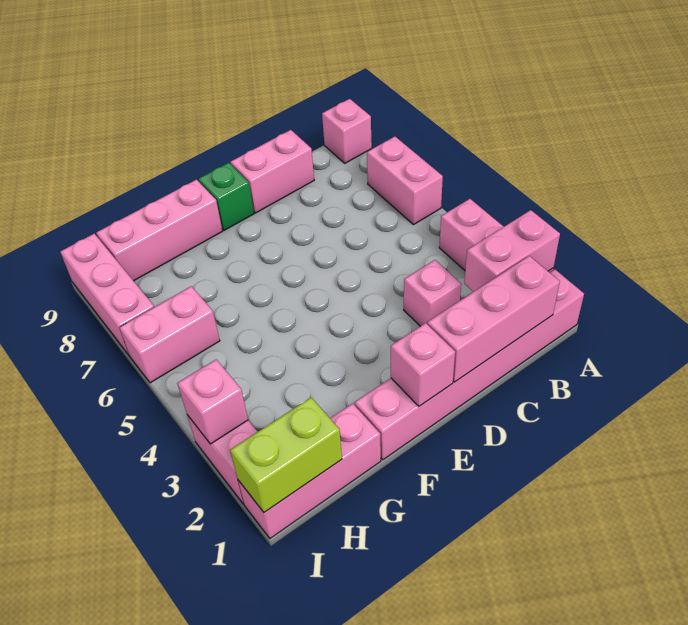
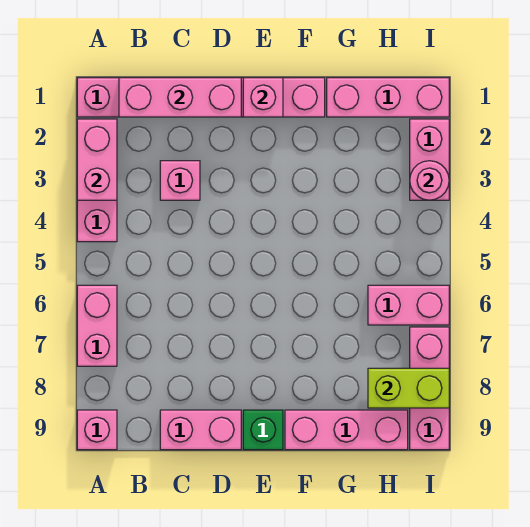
pink brick A2:B2 level 2 -> pink brick A2:A3 level 2
lime brick H1:I1 level 2 -> lime brick H8:I8 level 2
pink brick I3 level 2 -> pink round brick I3 level 2

